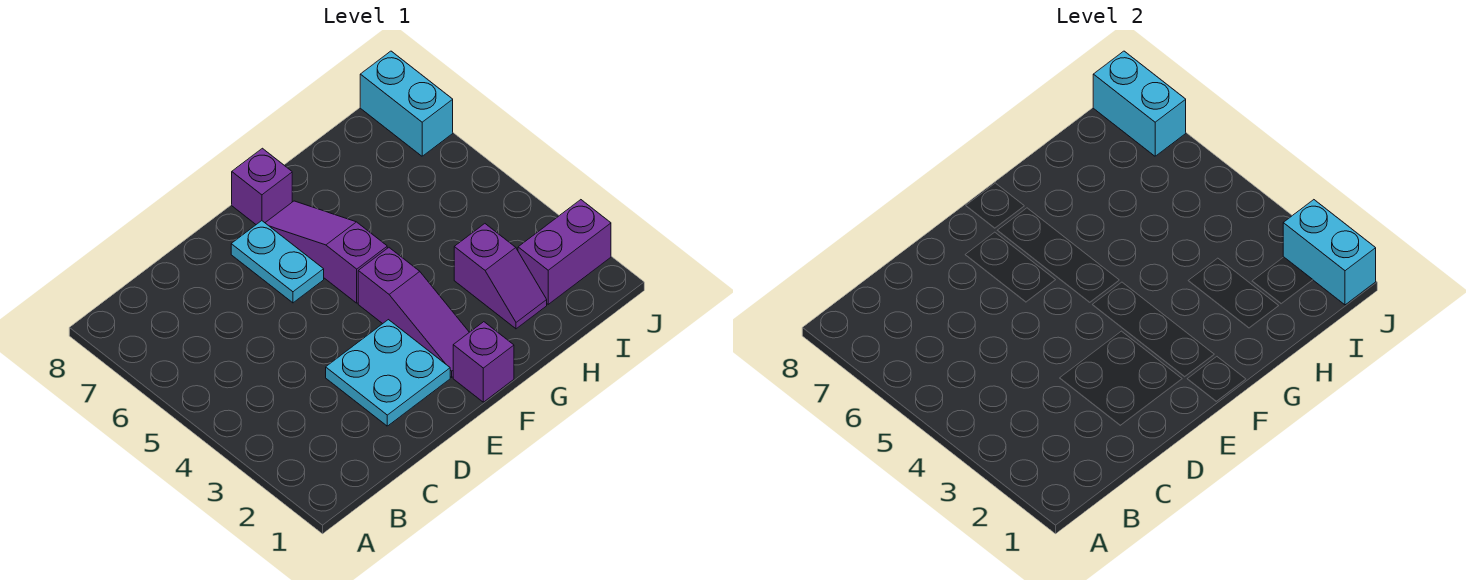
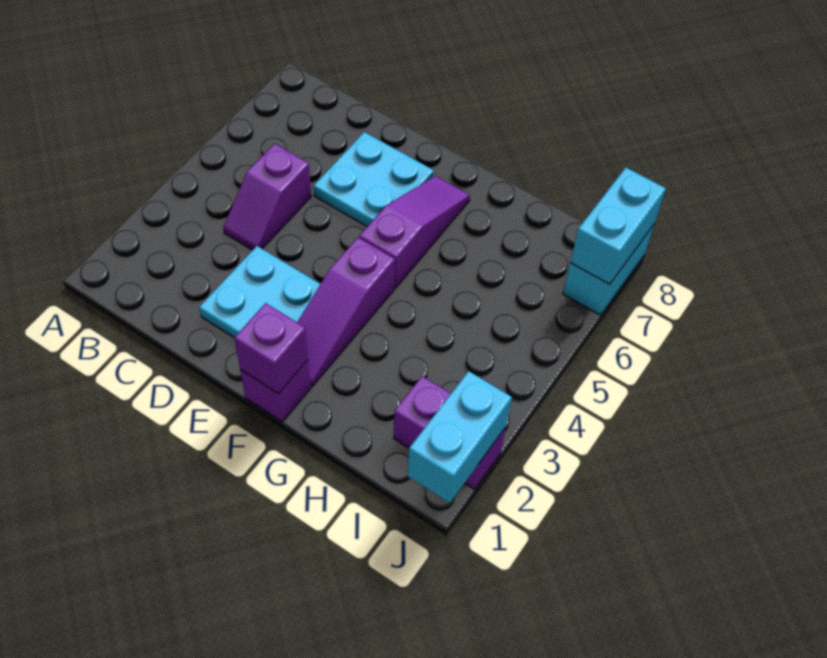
cyan plate E6:E7 level 1 -> cyan plate D6:E7 level 1
purple brick F8 level 1 -> purple brick F1 level 2
purple slope H2:H3 level 1 top 3 -> purple slope C4:C5 level 1 top 5

